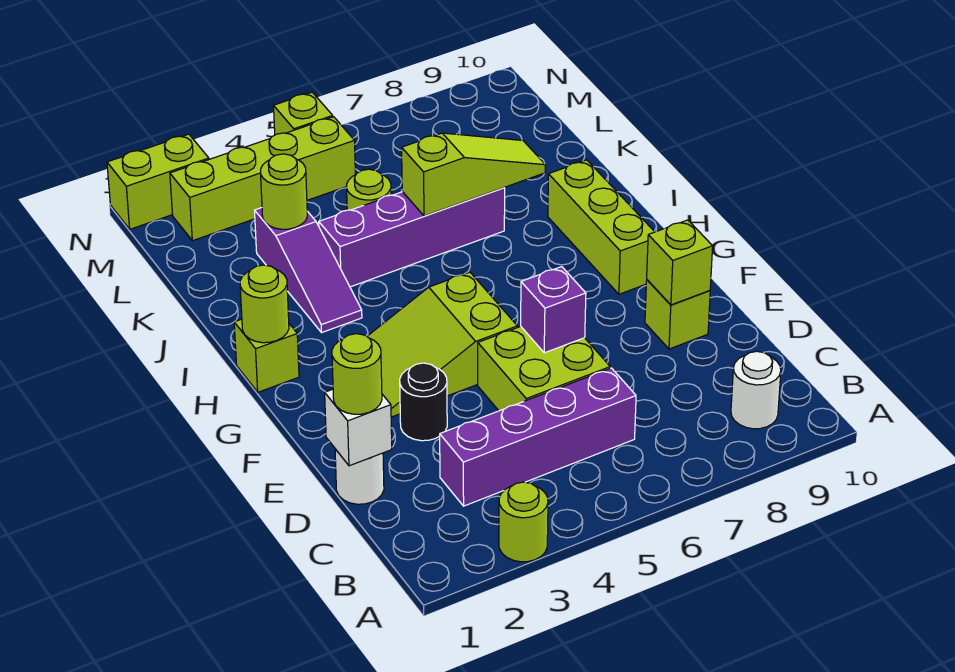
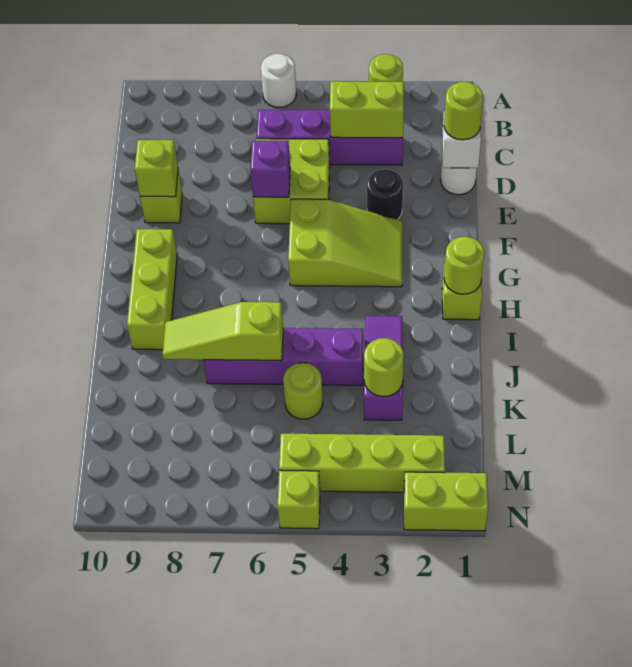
white round brick B9 level 1 -> white round brick A6 level 1
none -> lime brick C3:C4 level 2

